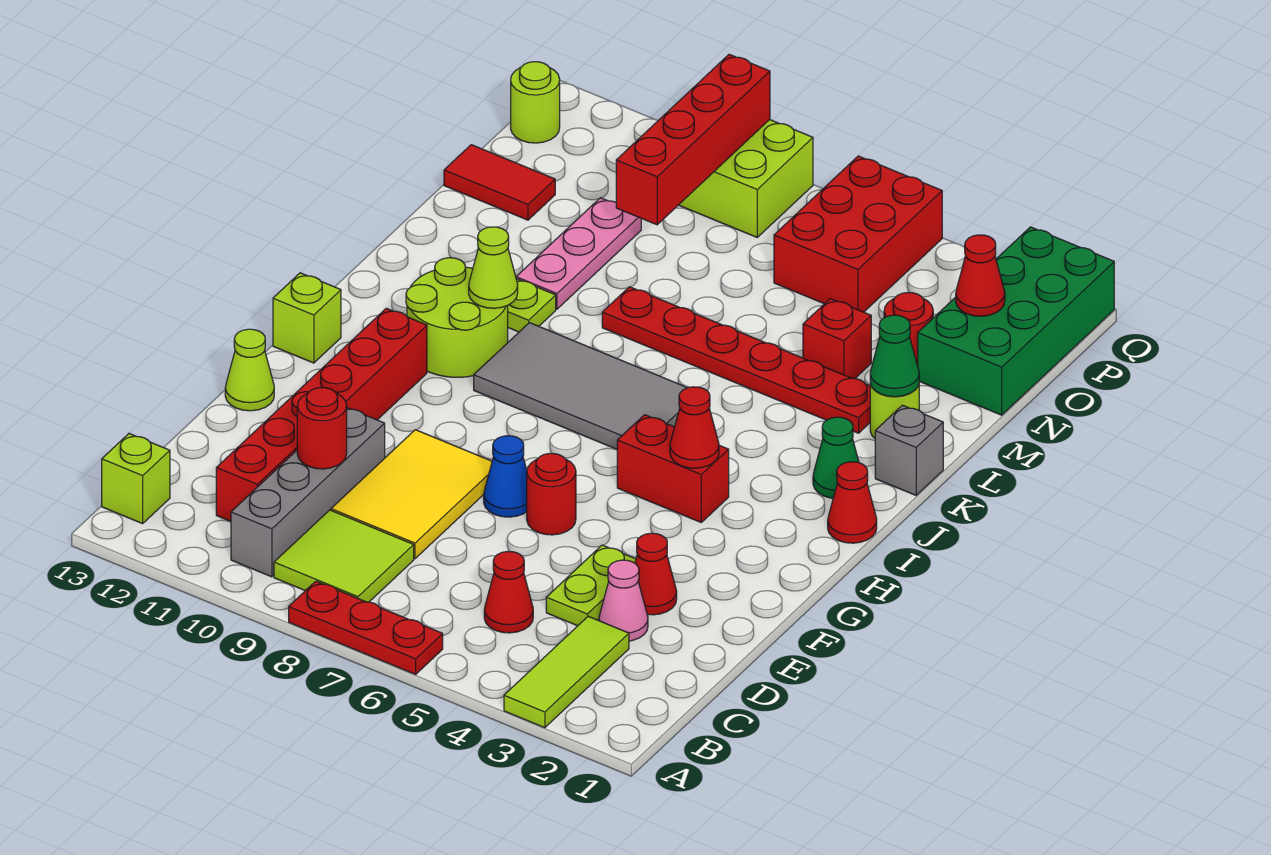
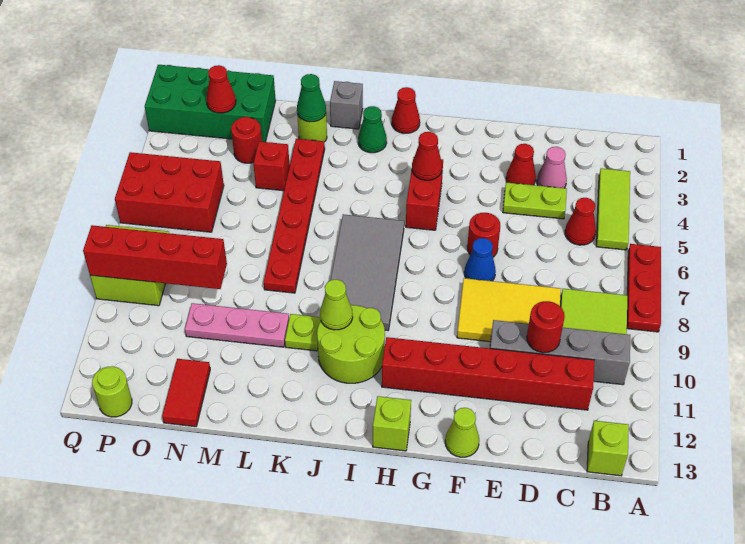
lime tile A3:C3 level 1 -> lime tile B3:B5 level 1

